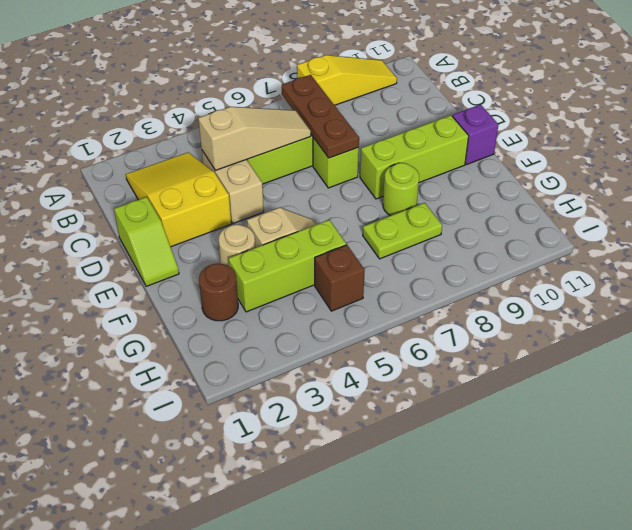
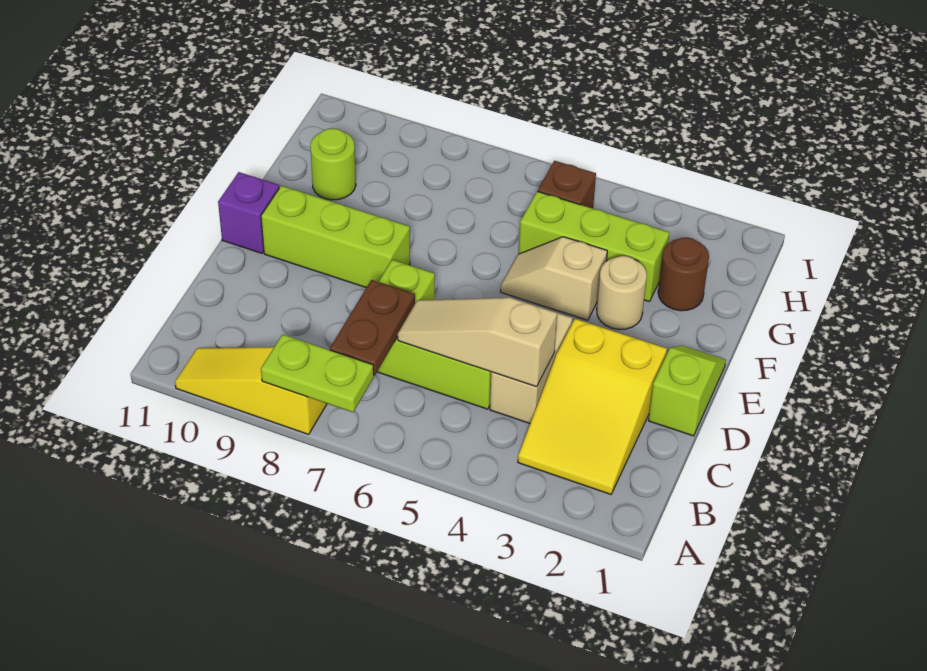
brown plate B7:D7 level 2 -> brown plate B7:C7 level 2
lime round brick F8 level 1 -> lime round brick G10 level 1
lime plate G7:G8 level 1 -> lime plate A7:A8 level 2

